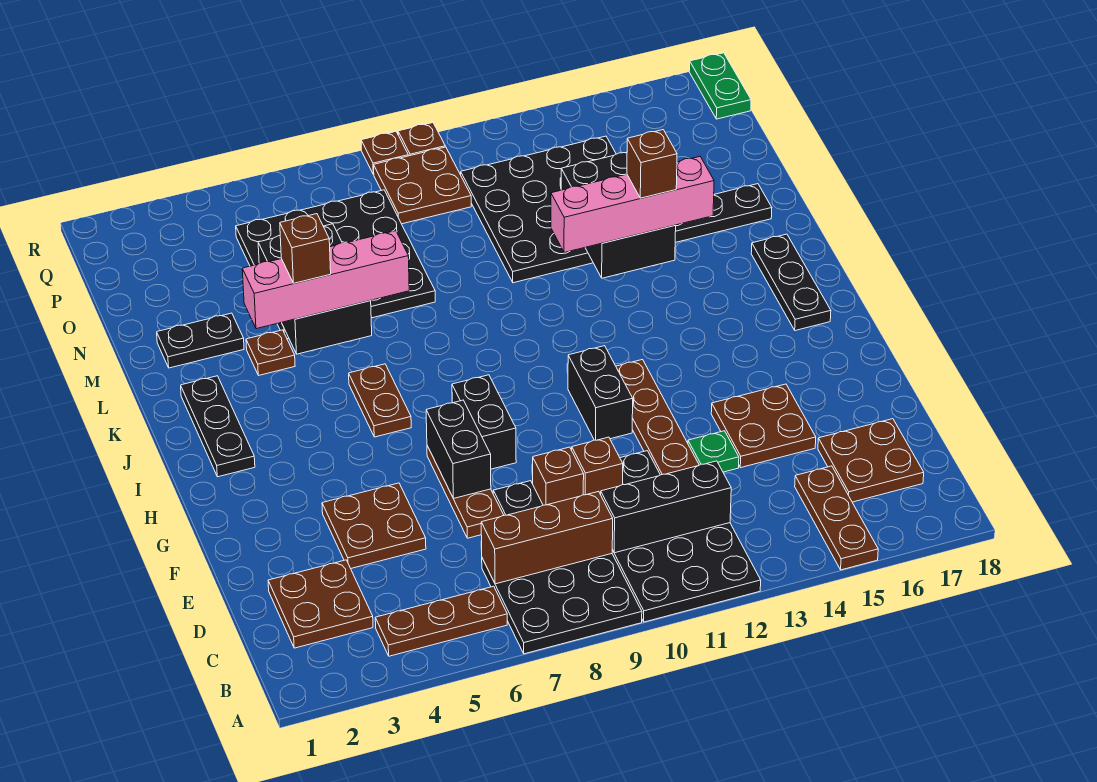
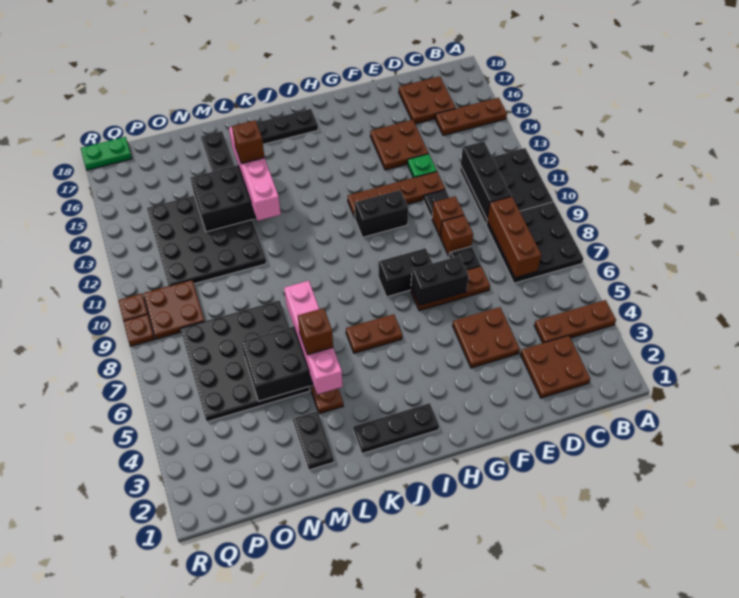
brown plate B4:B6 level 1 -> brown plate A4:C4 level 1

